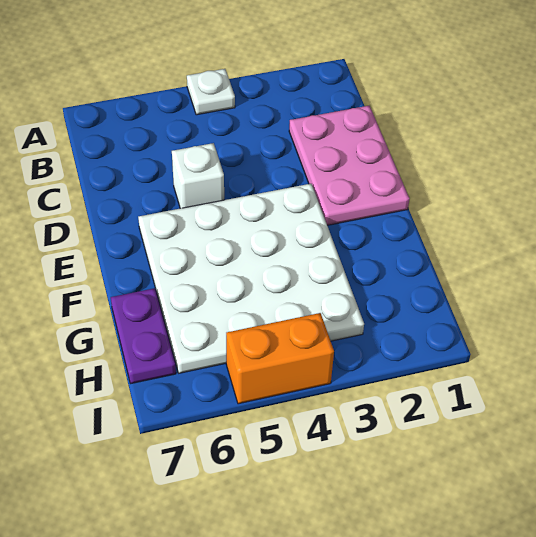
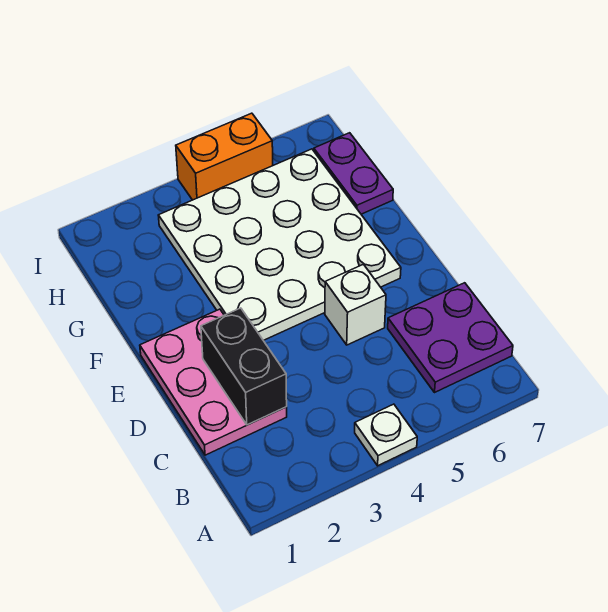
none -> purple plate B6:C7 level 1
none -> black brick C2:D2 level 2

